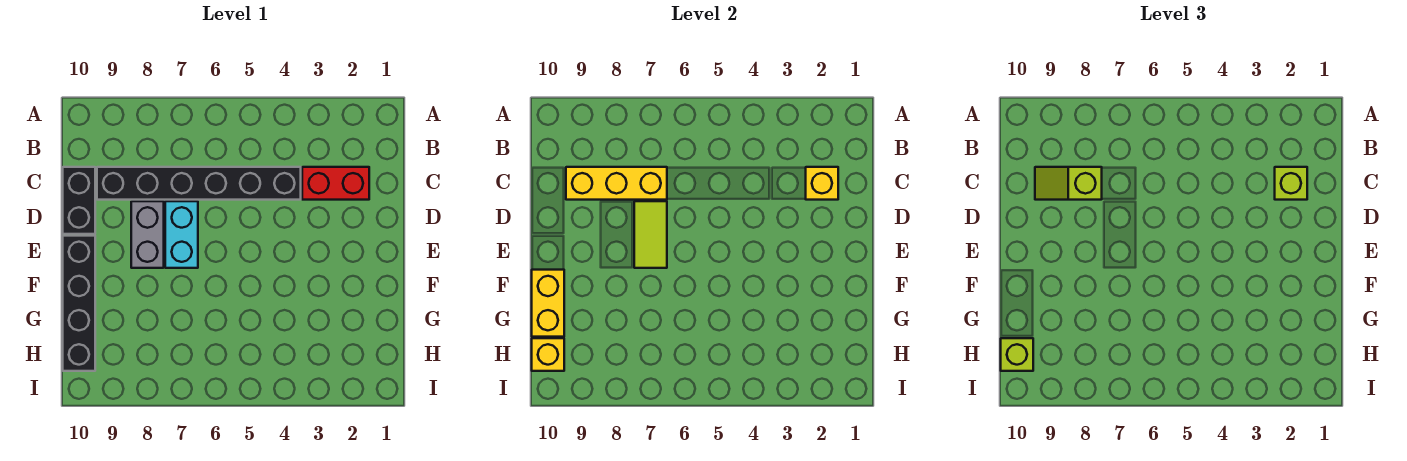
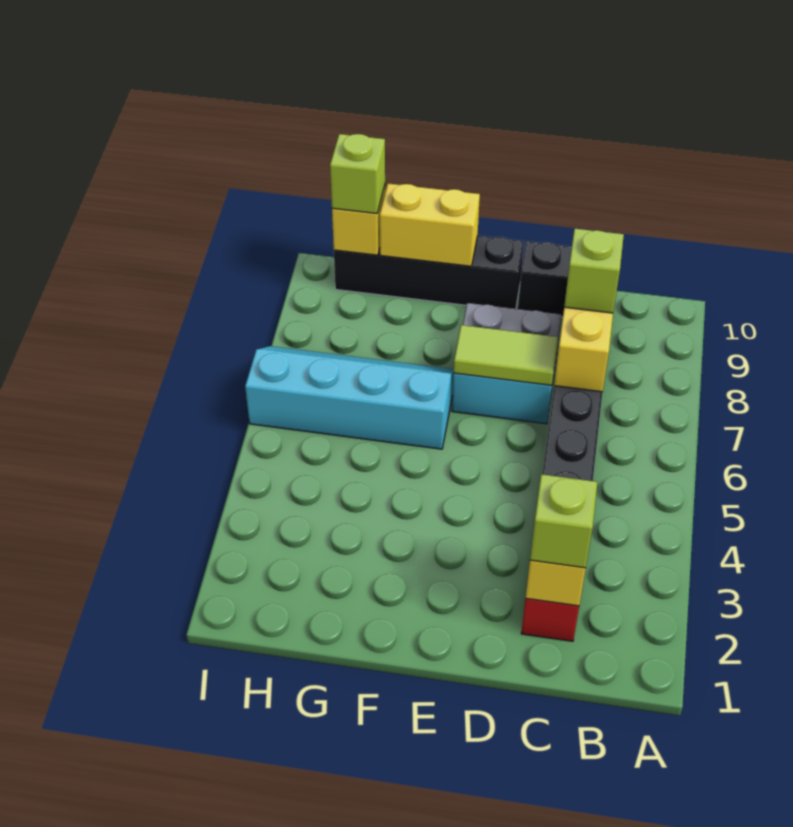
none -> cyan slope F6:I7 level 1 top 6

